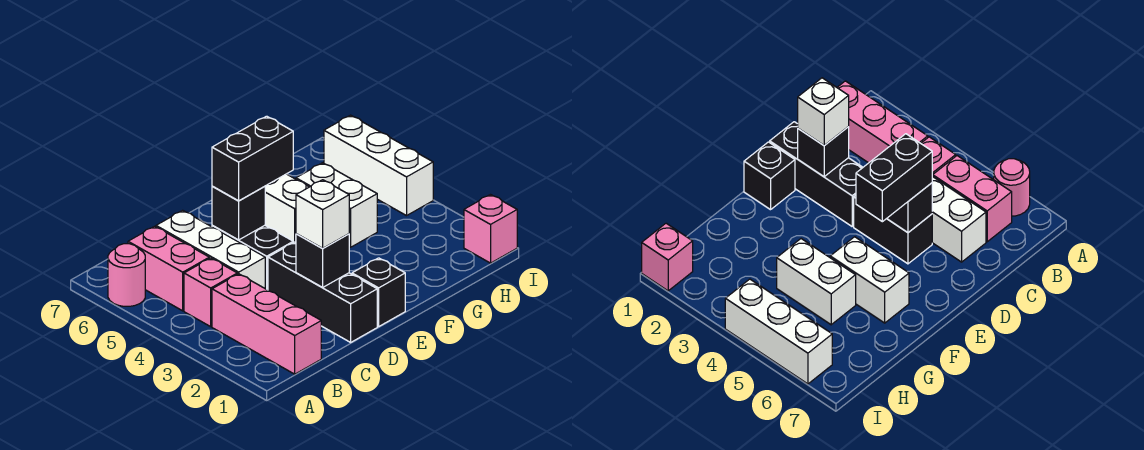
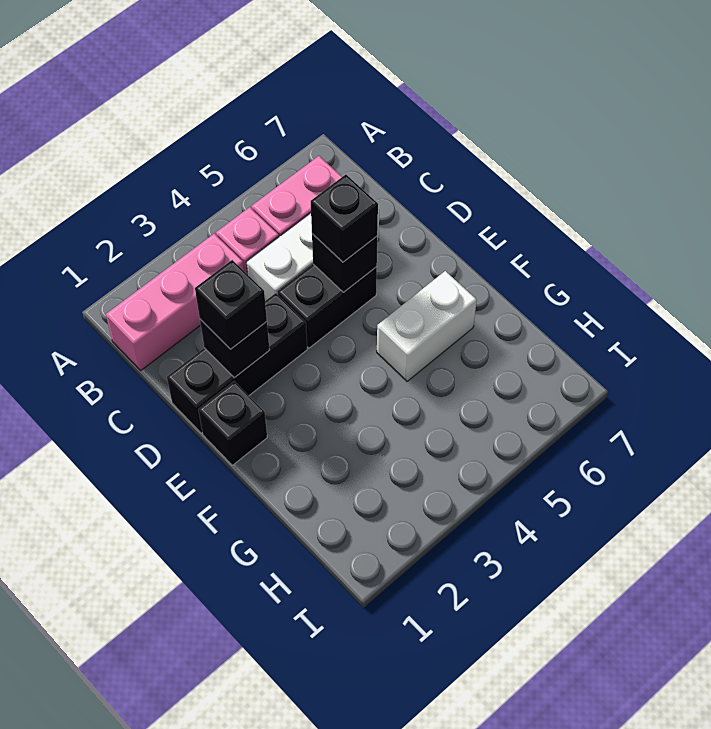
pink round brick A6 level 1 -> none
white brick D2 level 3 -> black brick D2 level 3
black brick D5:E5 level 3 -> black brick D5 level 3
white brick G4:G5 level 1 -> none
pink brick I1 level 1 -> none
white brick I4:I6 level 1 -> none

